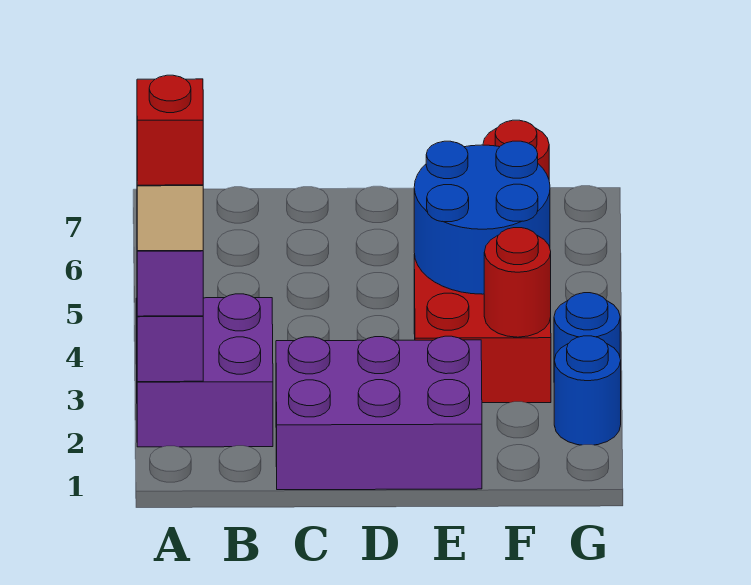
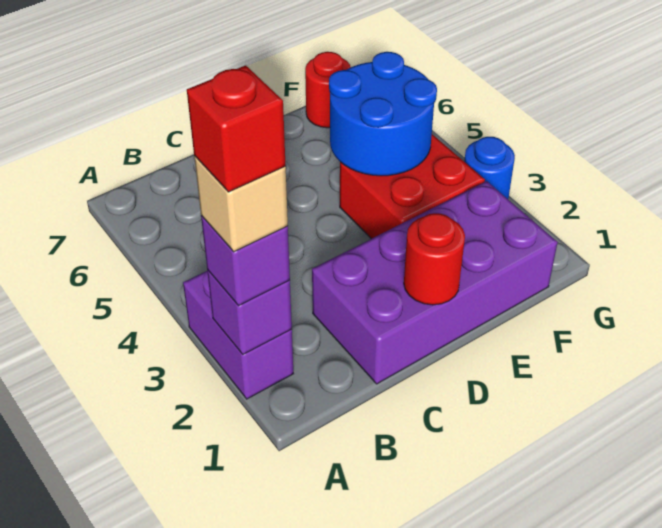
purple brick A2:B3 level 1 -> purple brick A2:A3 level 1
purple brick C1:E2 level 1 -> purple brick C1:F2 level 1
red round brick F3 level 2 -> red round brick D1 level 2
blue round brick G2 level 1 -> none

